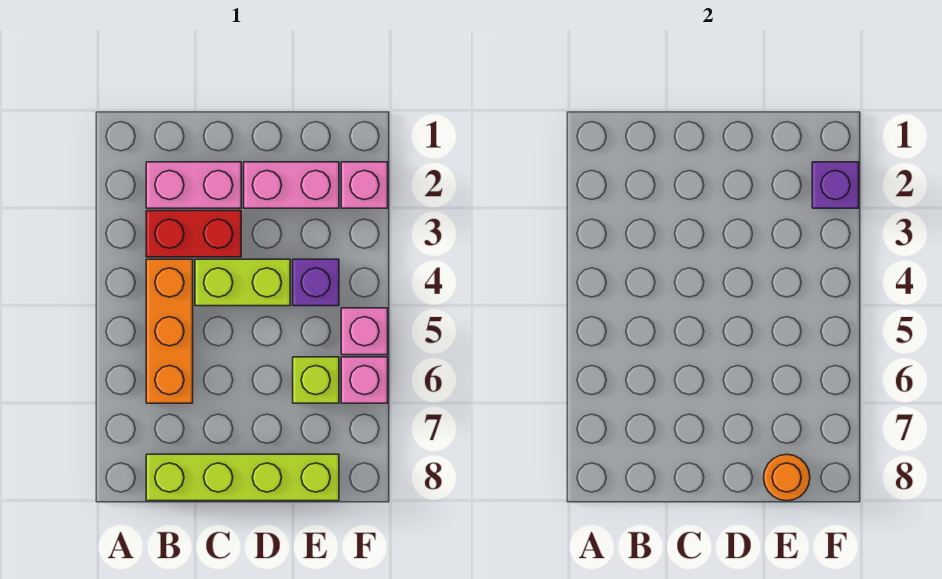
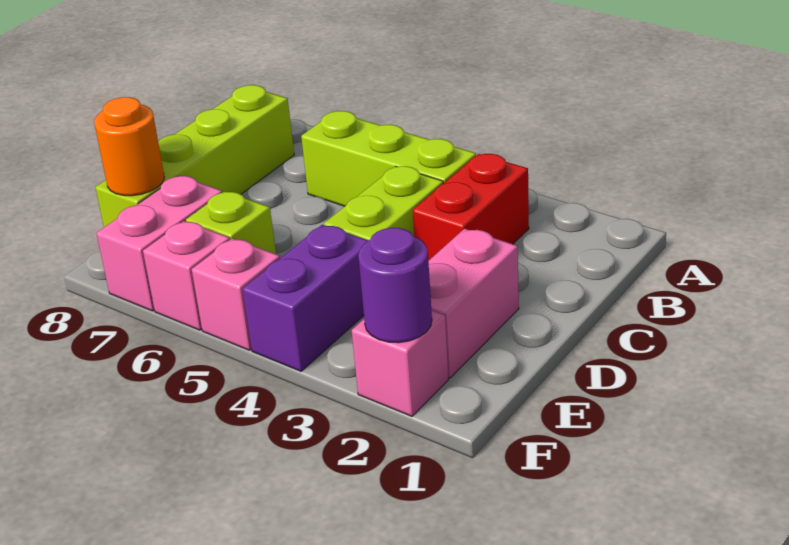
pink brick B2:C2 level 1 -> pink brick E7:F7 level 1
orange brick B4:B6 level 1 -> lime brick B4:B6 level 1
purple brick E4 level 1 -> purple brick E4:F4 level 1
purple brick F2 level 2 -> purple round brick F2 level 2

